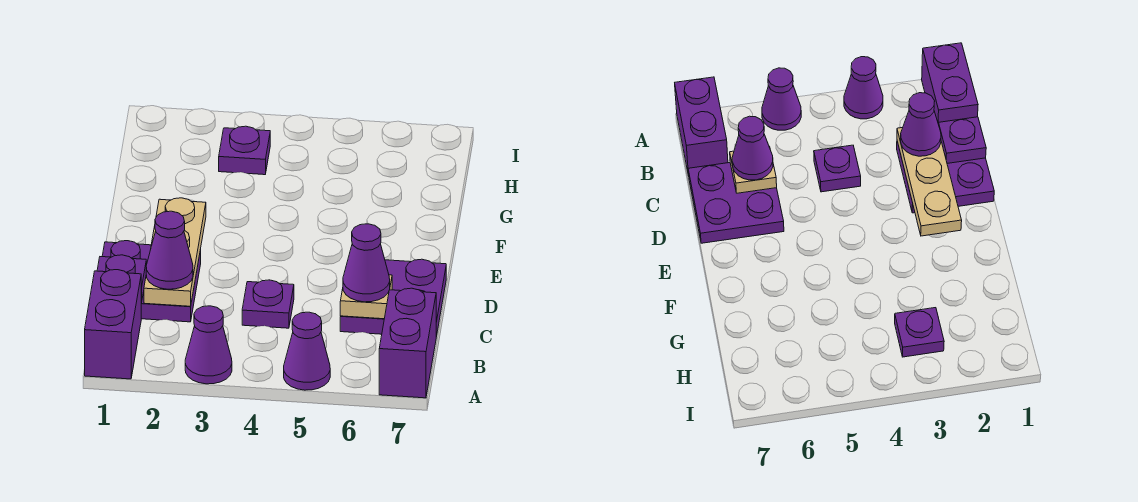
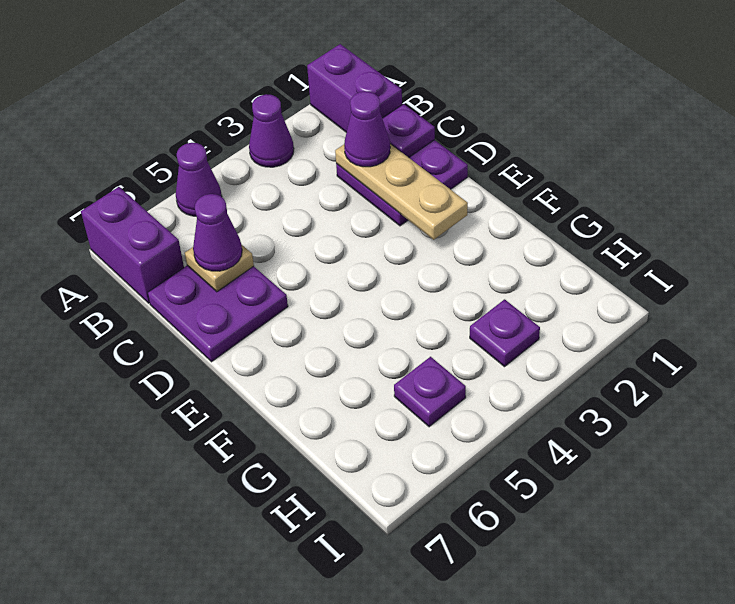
purple plate C4 level 1 -> purple plate H5 level 1

